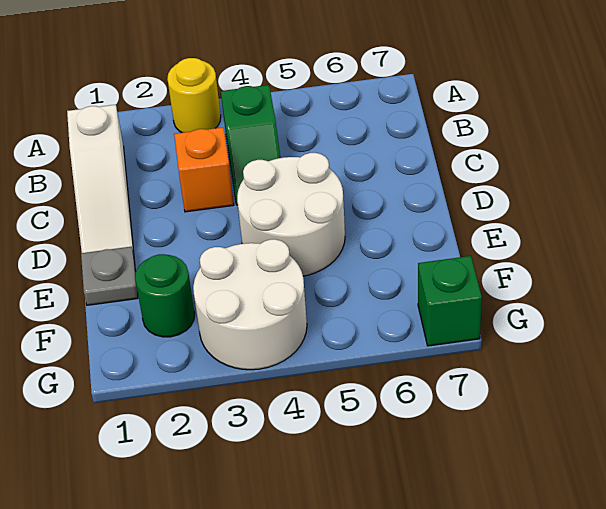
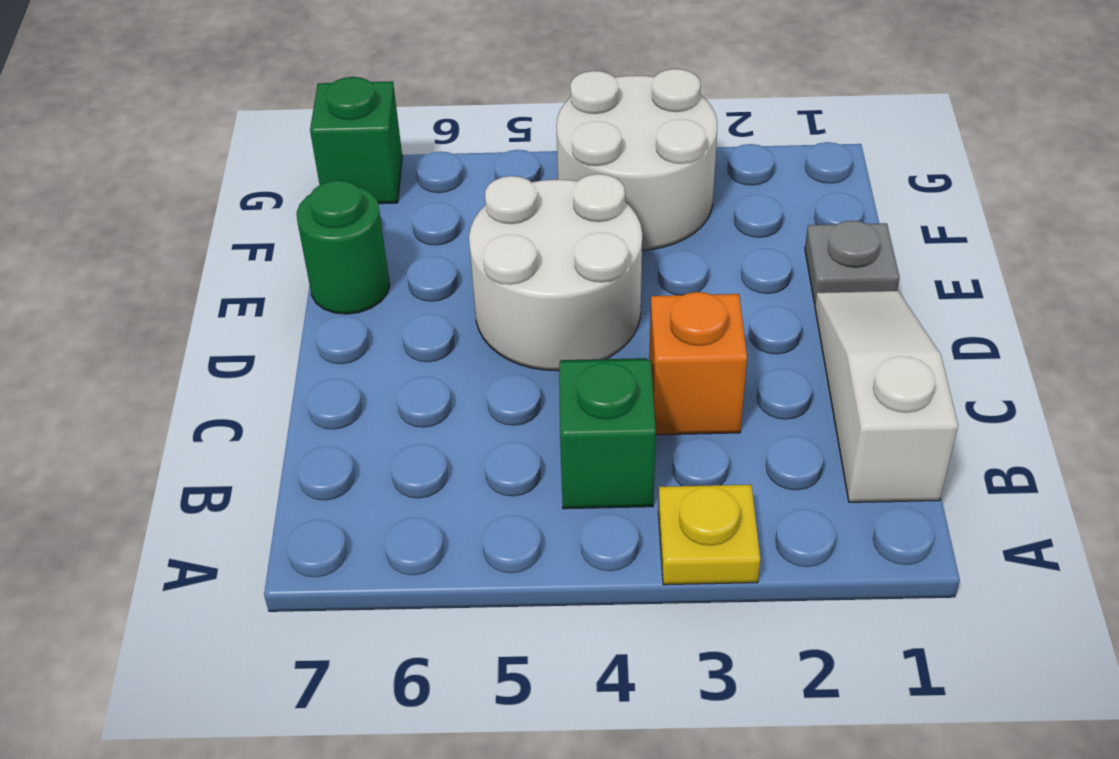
yellow round brick A3 level 1 -> yellow plate A3 level 1
green round brick F2 level 1 -> green round brick E7 level 1

